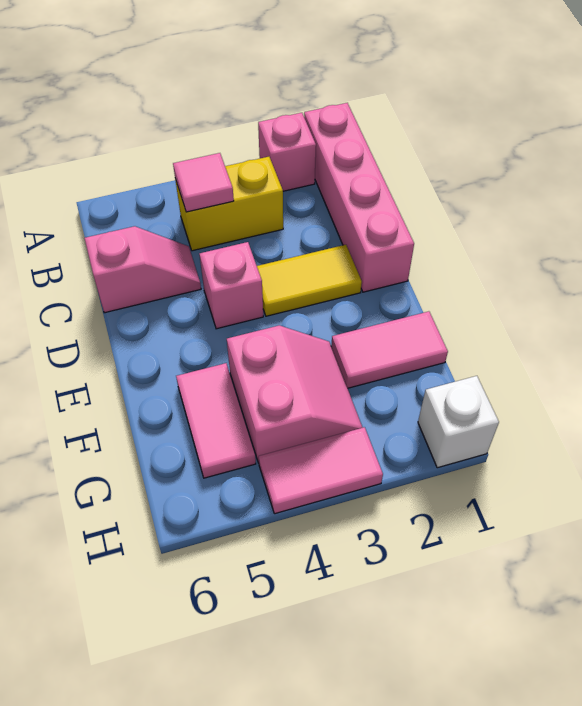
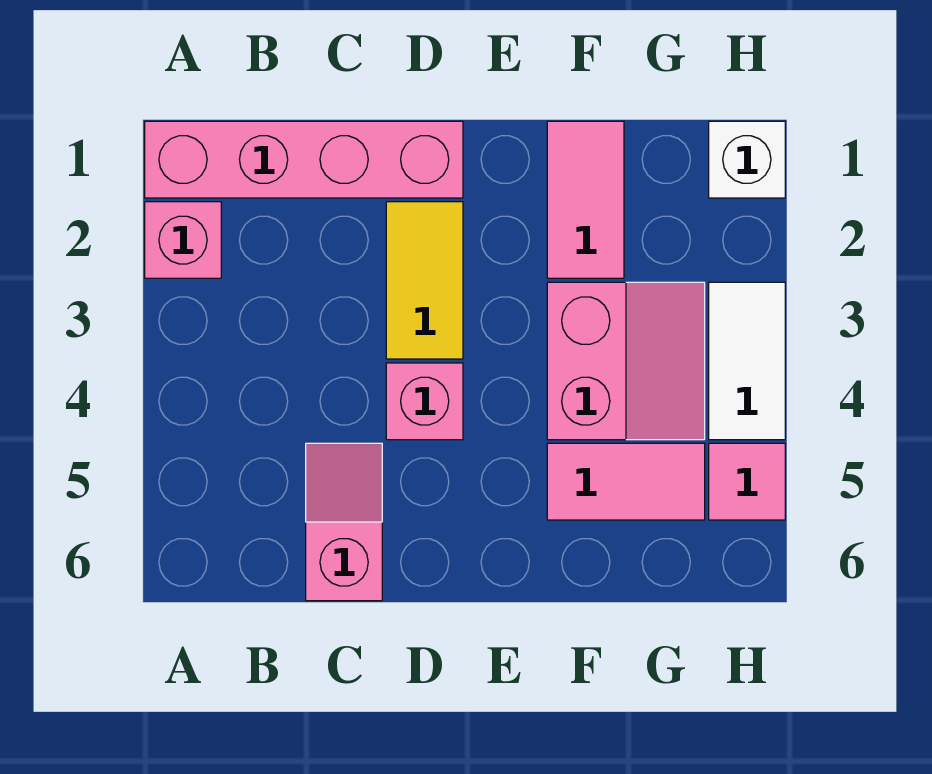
yellow brick B3:B4 level 1 -> none
pink tile B4 level 2 -> pink tile H5 level 1
pink slope F3:G4 level 1 top 4 -> pink slope F3:G4 level 1 top F
pink tile H3:H4 level 1 -> white tile H3:H4 level 1

